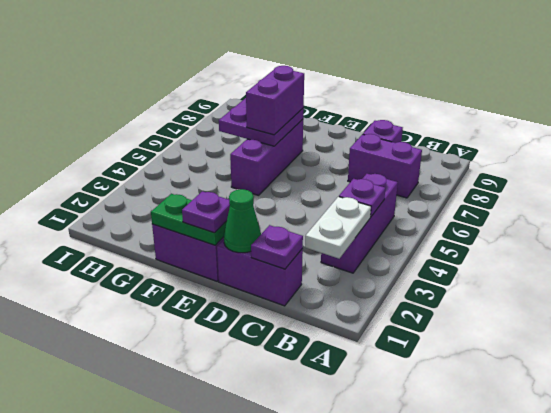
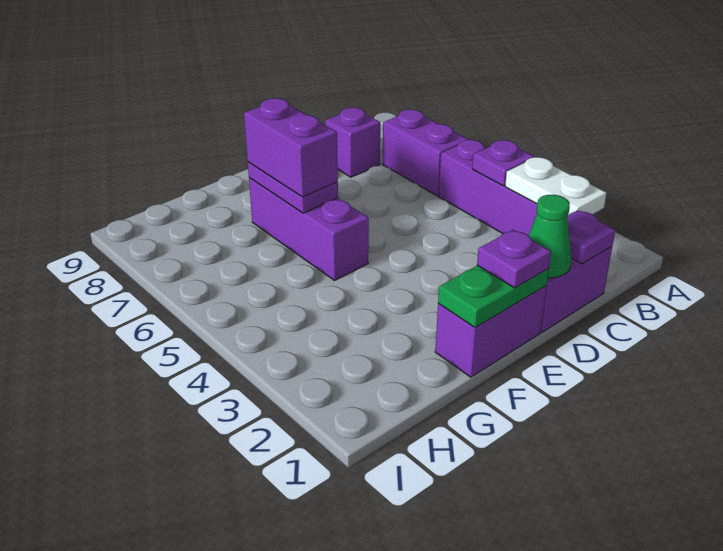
purple brick B7:C7 level 1 -> purple brick B6:B7 level 1
purple plate F6:G7 level 2 -> purple plate F6:F7 level 2

